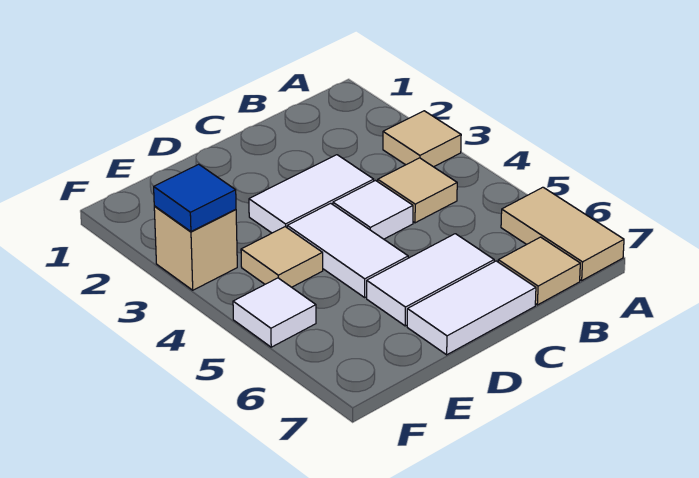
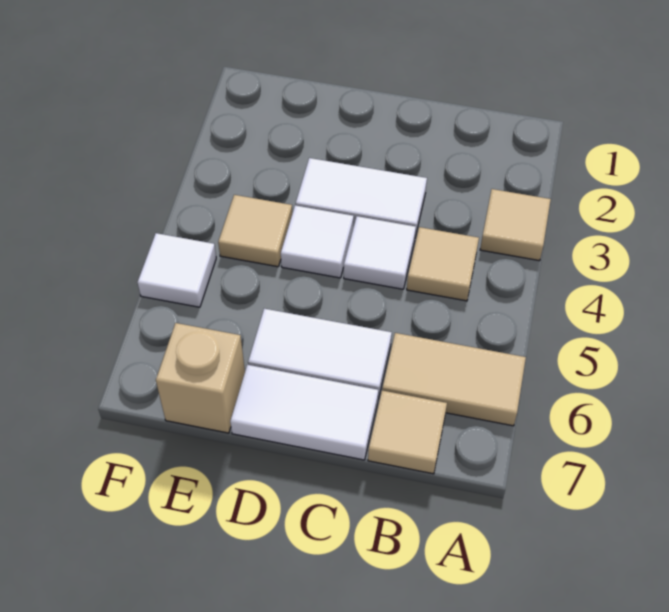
tan tile A6:A7 level 1 -> tan tile A6:B6 level 1
white tile D4:D5 level 1 -> white tile D4 level 1
tan brick F3 level 1 -> tan brick E7 level 1
blue tile F3 level 2 -> none

